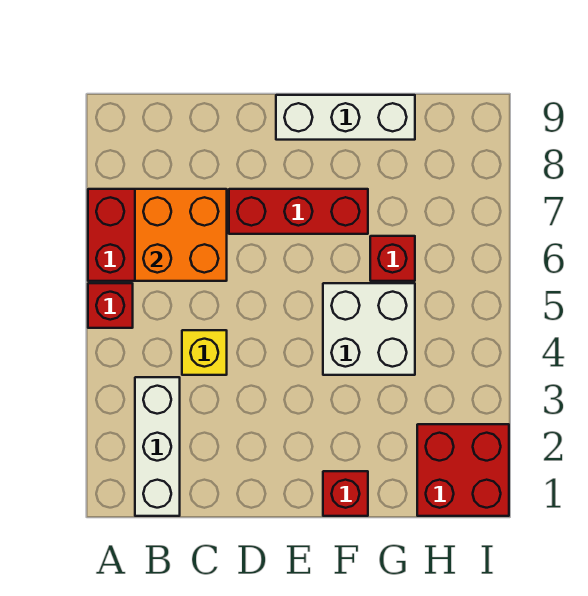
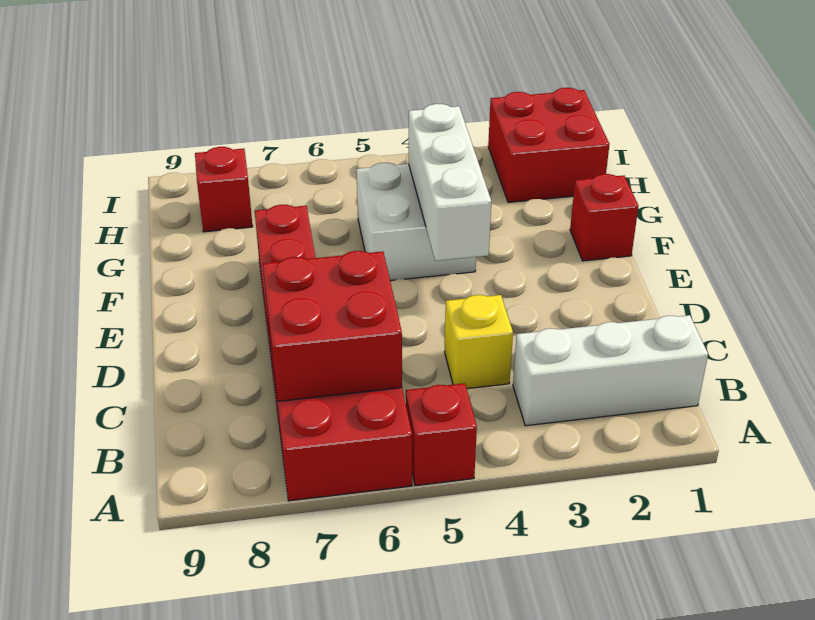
orange brick B6:C7 level 2 -> red brick B6:C7 level 2
white brick E9:G9 level 1 -> white brick E4:G4 level 2
red brick G6 level 1 -> red brick H8 level 1

